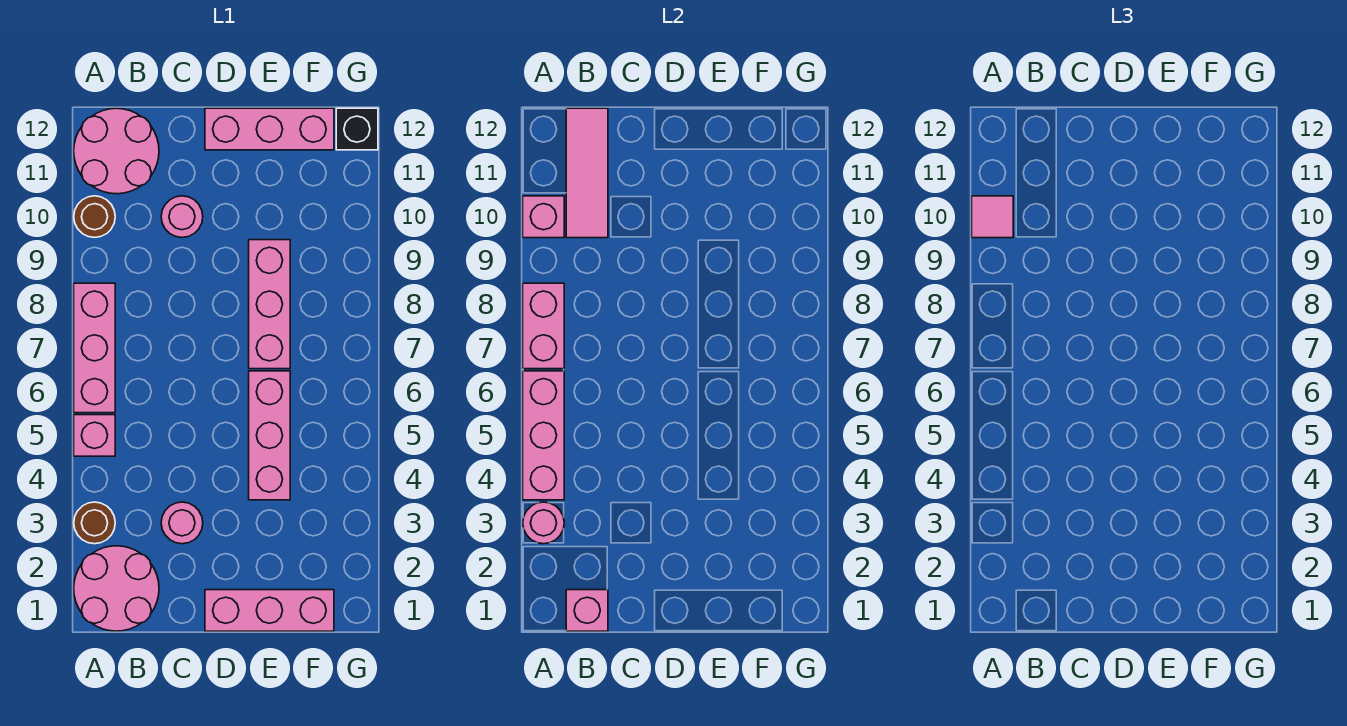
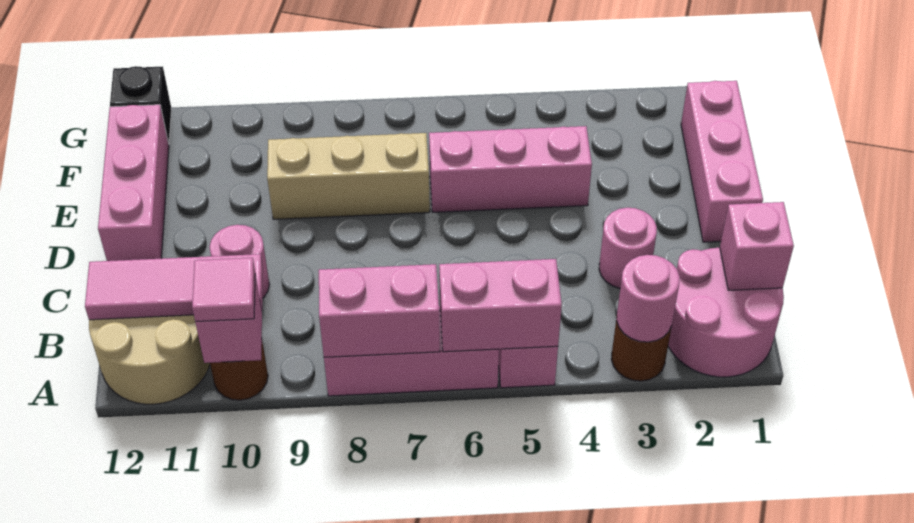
pink brick A4:A6 level 2 -> pink brick A5:A6 level 2
pink round brick A11:B12 level 1 -> tan round brick A11:B12 level 1
pink brick E7:E9 level 1 -> tan brick E7:E9 level 1

